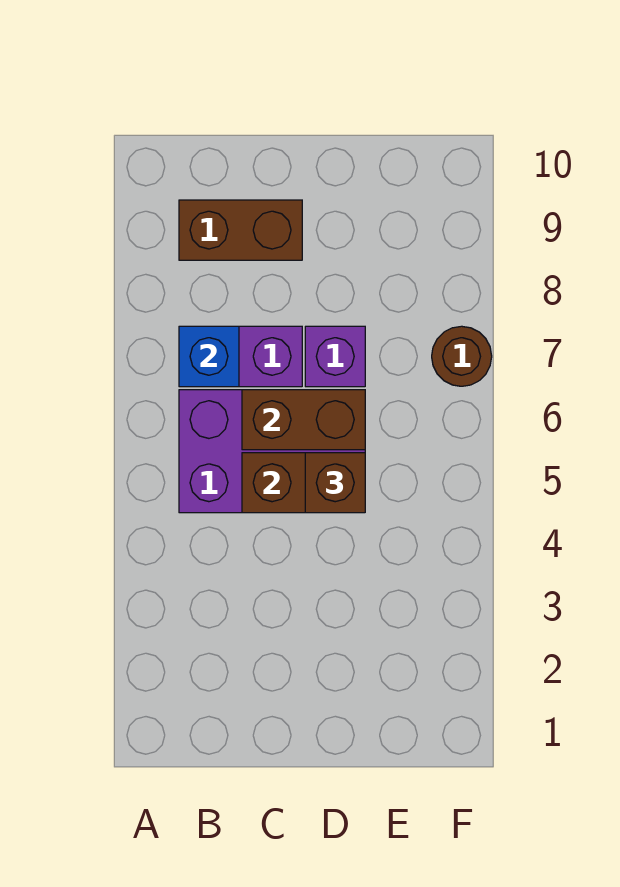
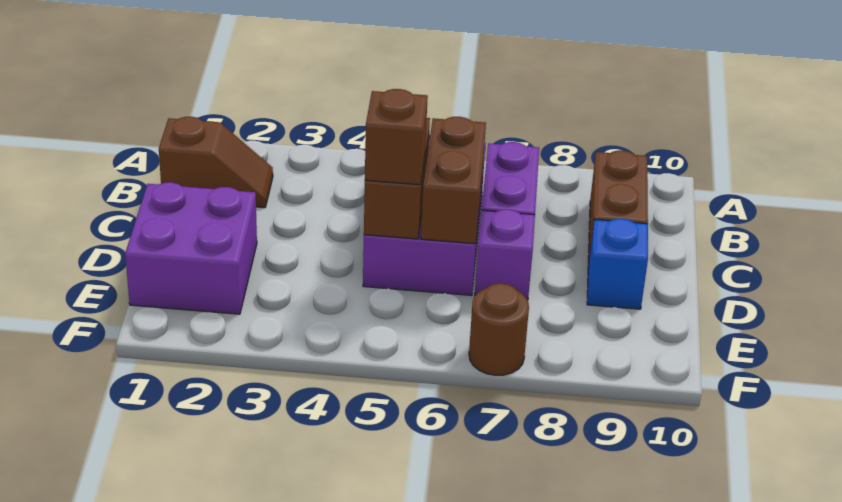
none -> brown slope B1:B2 level 1 top 1
blue brick B7 level 2 -> blue brick D9 level 1
none -> purple brick D1:E2 level 1

